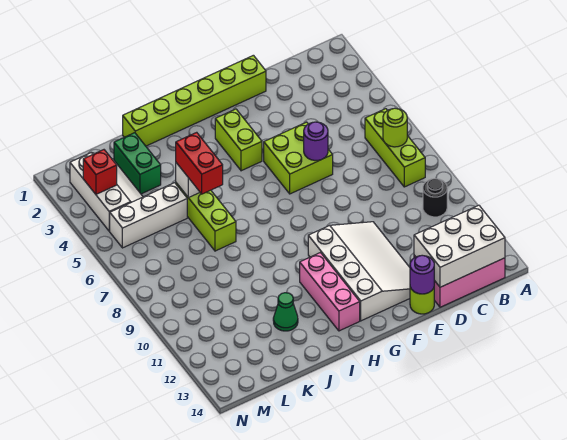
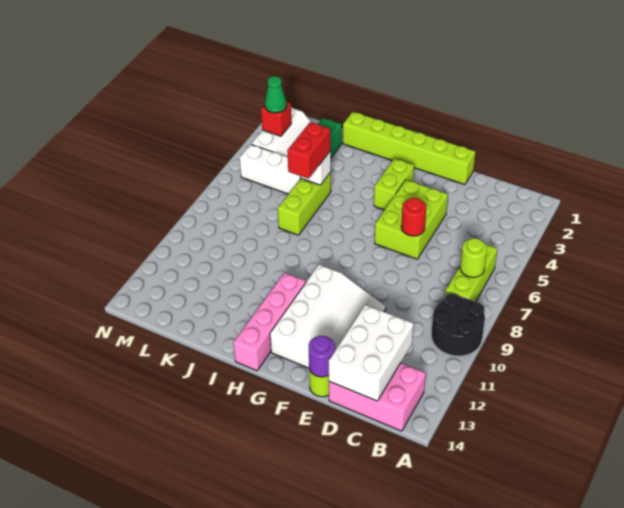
black round brick B10 level 1 -> black round brick A9:B10 level 1
white brick B13:D14 level 2 -> white brick C12:D14 level 2
lime brick E5:F6 level 1 -> lime brick E4:F6 level 1
purple round brick E6 level 2 -> red round brick E6 level 2
pink brick H11:H13 level 1 -> pink brick H11:H14 level 1
green cone J12 level 1 -> green cone M3 level 3

